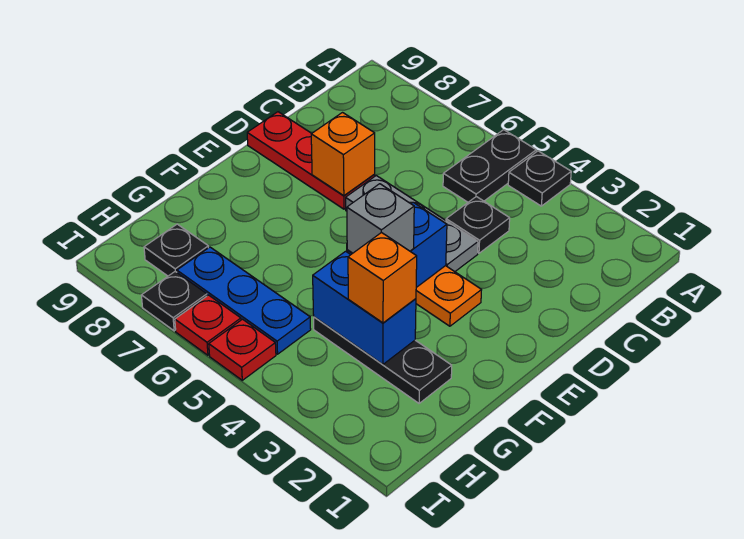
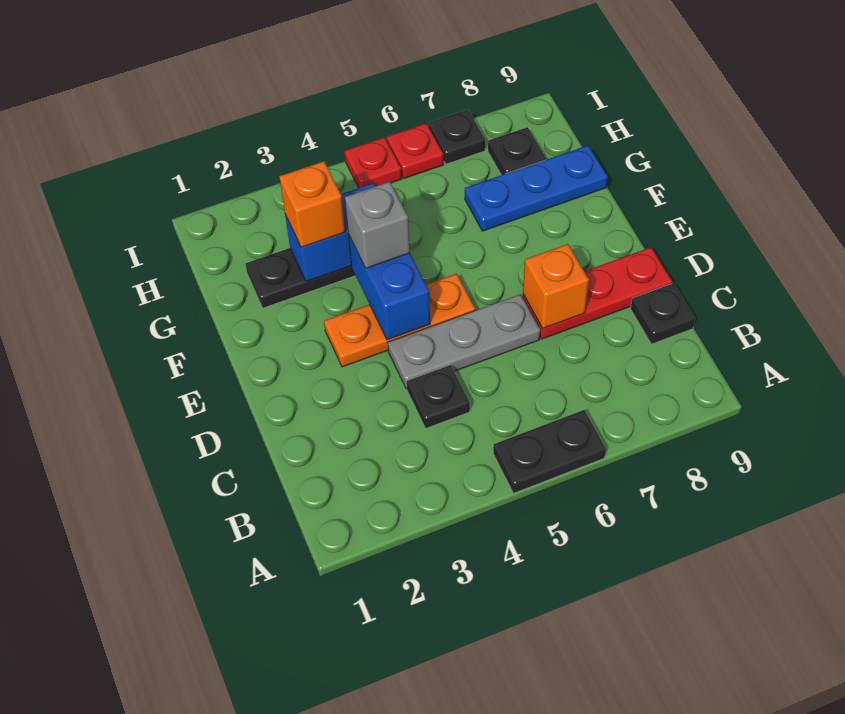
black plate A4 level 1 -> black plate C9 level 1
black plate A5:B5 level 1 -> black plate A5:A6 level 1
blue plate H5:H7 level 1 -> blue plate G7:G9 level 1

